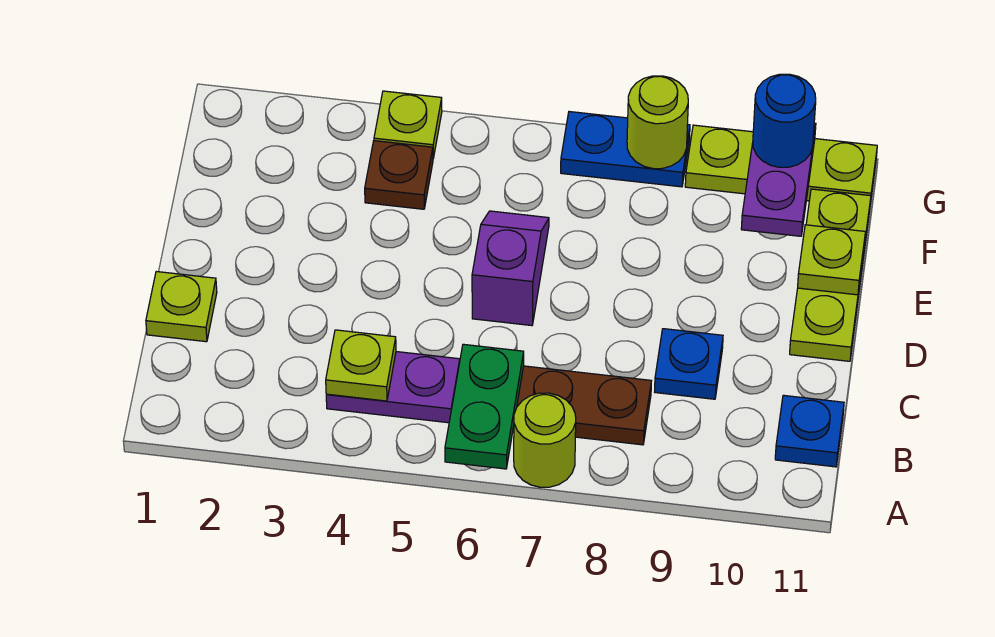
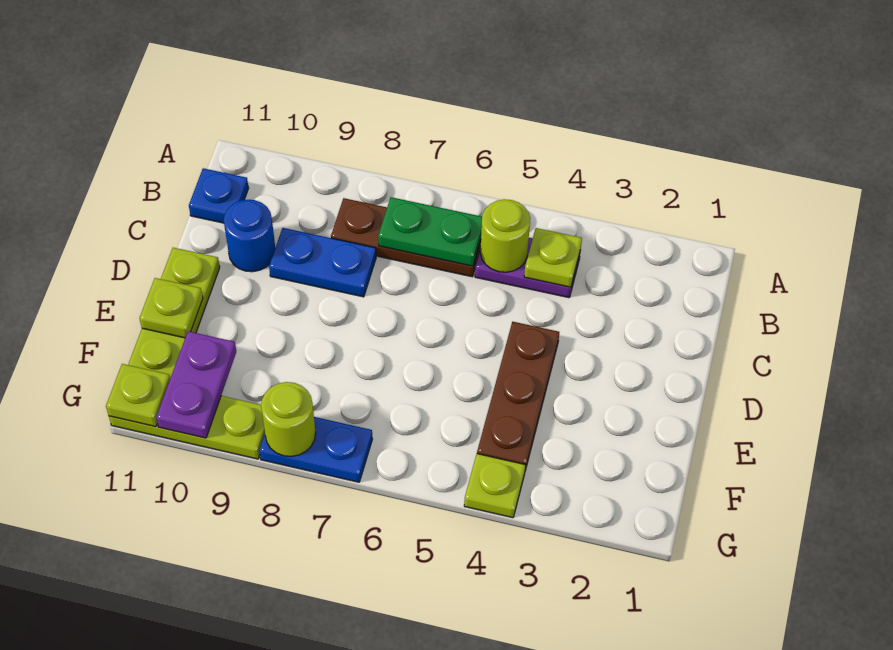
green plate A6:B6 level 2 -> green plate B6:B7 level 2
lime round brick A7 level 1 -> lime round brick B5 level 2
lime plate C1 level 1 -> lime plate G11 level 2
blue plate C9 level 1 -> blue plate C8:C9 level 1
purple slope D6:E6 level 1 top D -> none
brown plate F4 level 1 -> brown plate D4:F4 level 1
blue round brick G10 level 3 -> blue round brick C10 level 1

